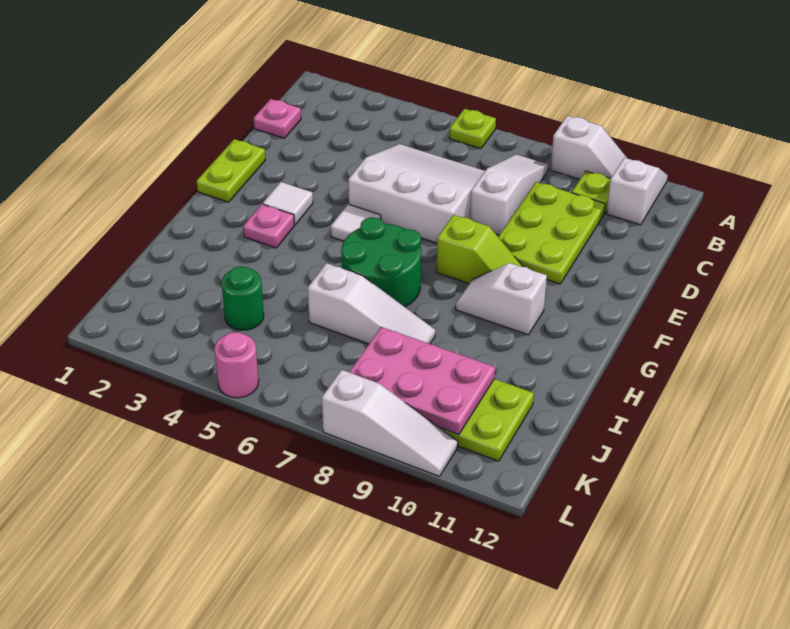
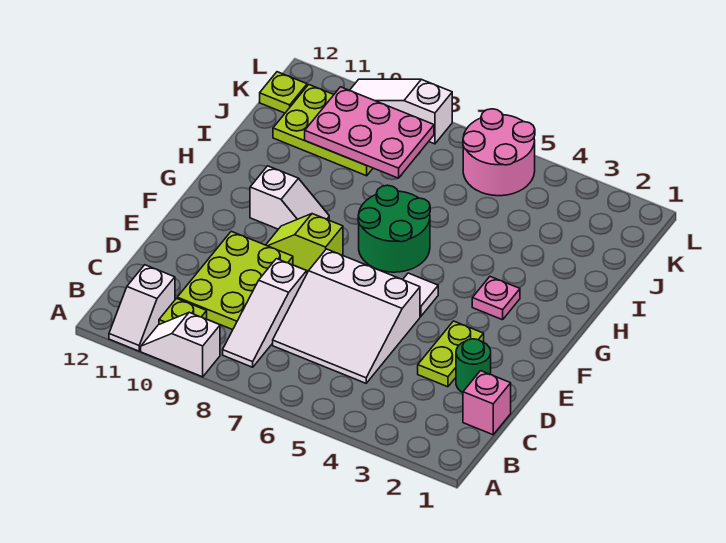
lime plate A6 level 1 -> lime plate K12 level 1
pink plate C1 level 1 -> pink brick C1 level 1
lime plate E1:F1 level 1 -> lime plate D3:E3 level 1
white tile F3 level 1 -> none
white slope I6:I8 level 1 top 6 -> none
green round brick J4 level 1 -> green round brick D2 level 1
pink round brick L5 level 1 -> pink round brick K5:L6 level 1

